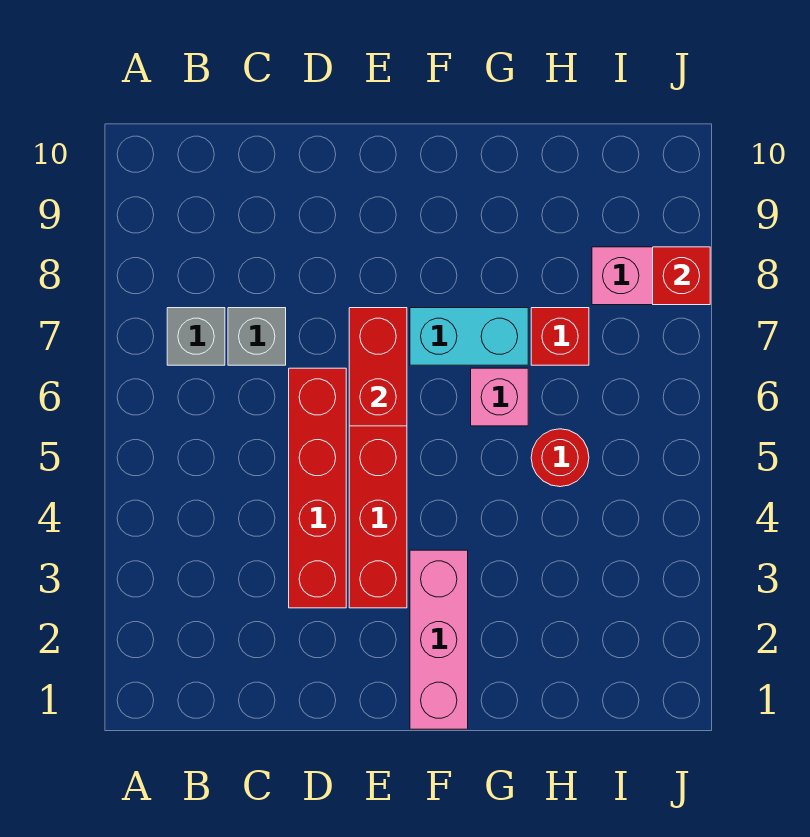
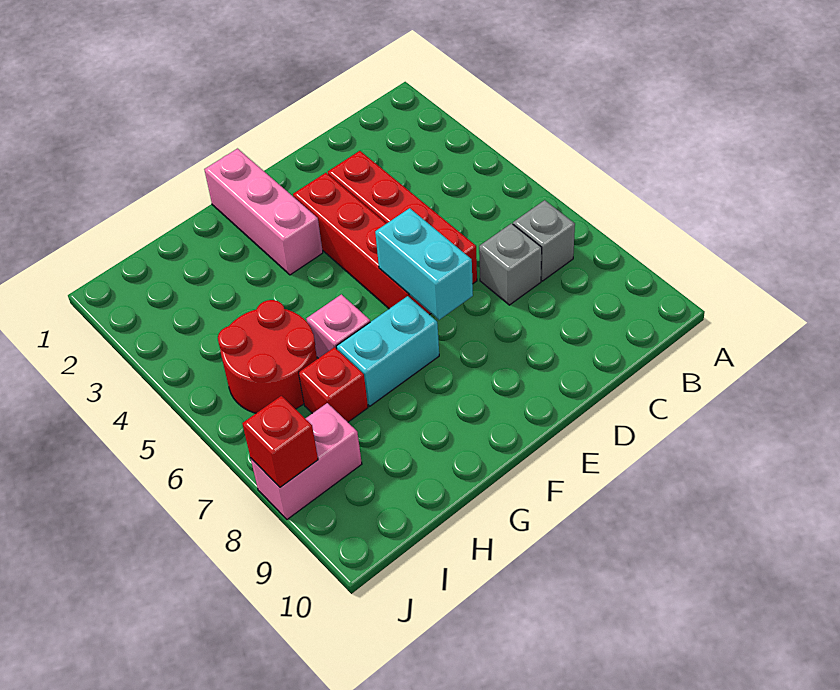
red brick E6:E7 level 2 -> cyan brick E6:E7 level 2
red round brick H5 level 1 -> red round brick H5:I6 level 1

